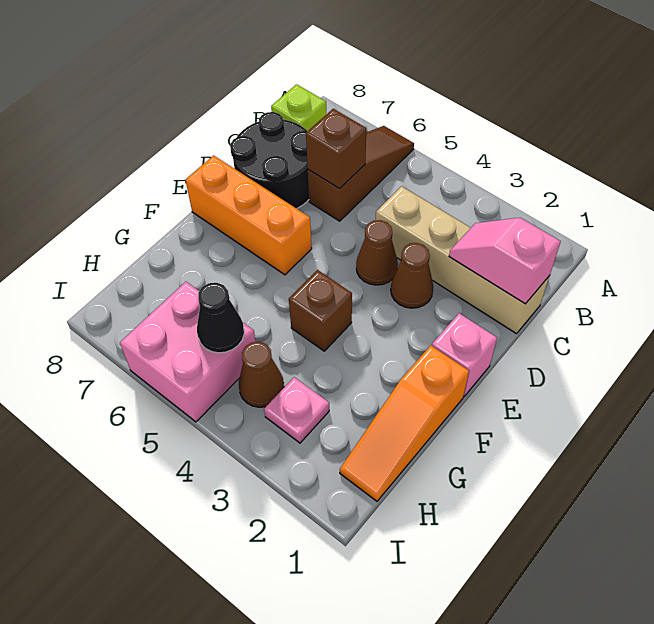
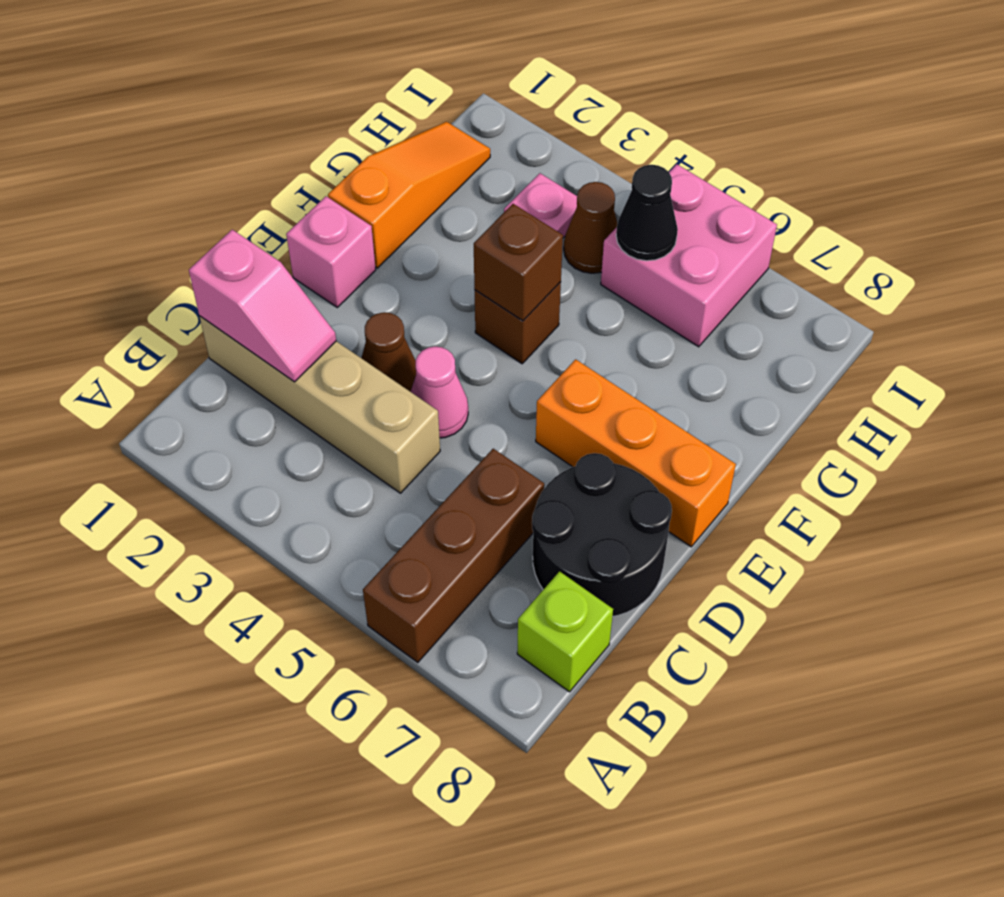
brown slope A6:C6 level 1 top C -> brown brick A6:C6 level 1
brown brick C6 level 2 -> brown brick F4 level 2
brown cone D4 level 1 -> pink cone D4 level 1

